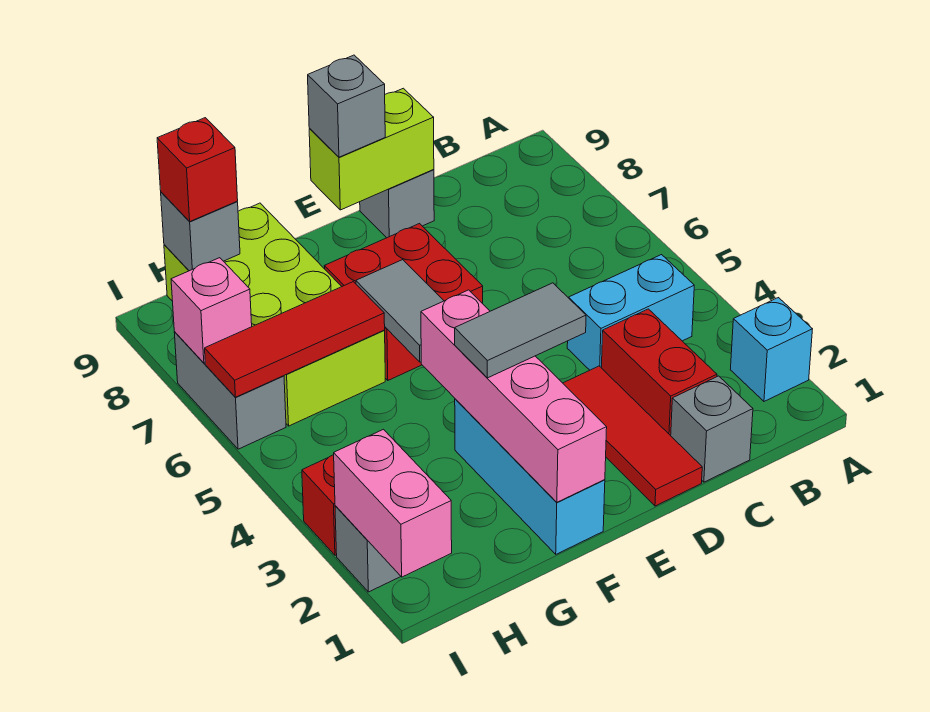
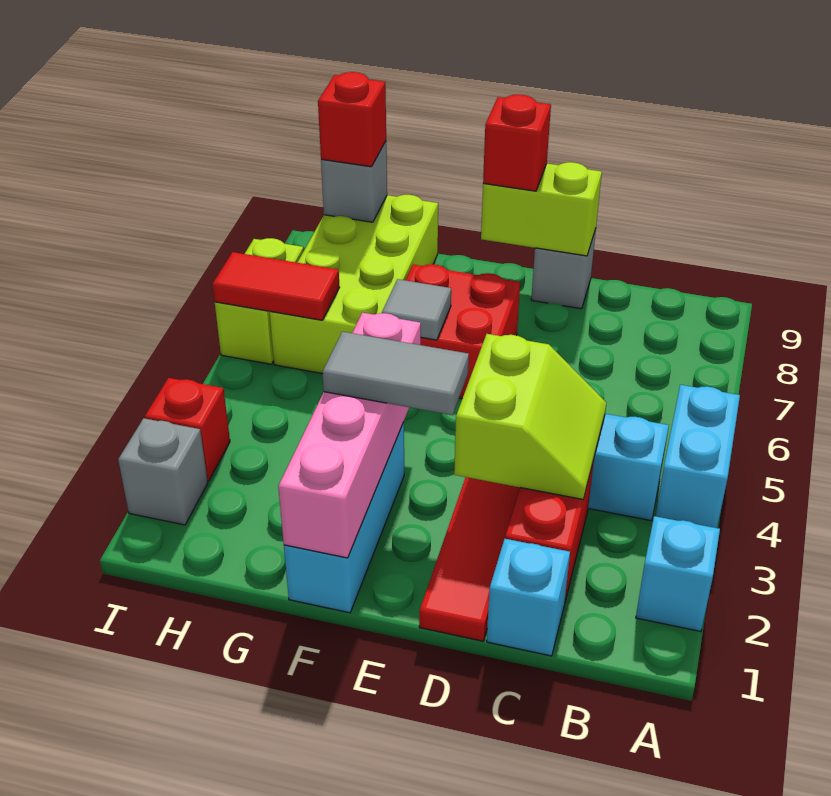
none -> cyan brick A4:A5 level 1
grey brick C1 level 1 -> cyan brick C1 level 1
none -> lime slope C3:D4 level 2 top D
grey brick E9 level 3 -> red brick E9 level 3
grey tile F5:F6 level 2 -> grey tile F6 level 2
red tile G6:I6 level 2 -> red tile H6:I6 level 2
pink brick I1:I2 level 2 -> none
grey brick I6:I7 level 1 -> lime brick I6:I7 level 1
pink brick I7 level 2 -> none

